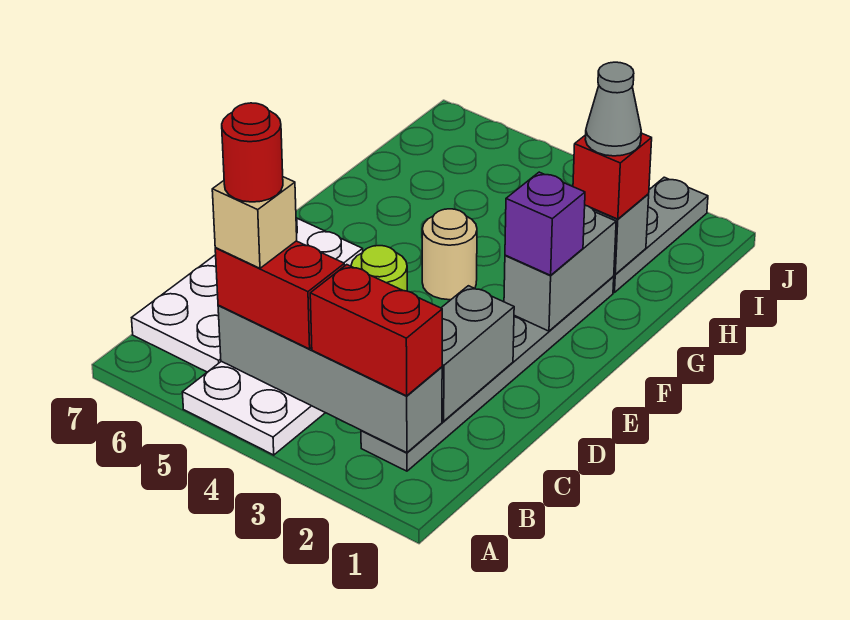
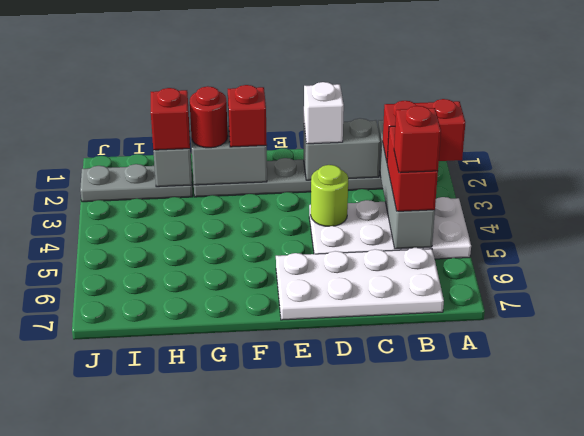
red brick B2:B3 level 3 -> red brick A3:B3 level 3
tan brick B5 level 4 -> red brick B5 level 4
red round brick B5 level 5 -> red round brick G2 level 3
none -> white brick D2 level 3
purple brick F2 level 3 -> red brick F2 level 3
tan round brick F4 level 1 -> none
grey cone H2 level 4 -> none

